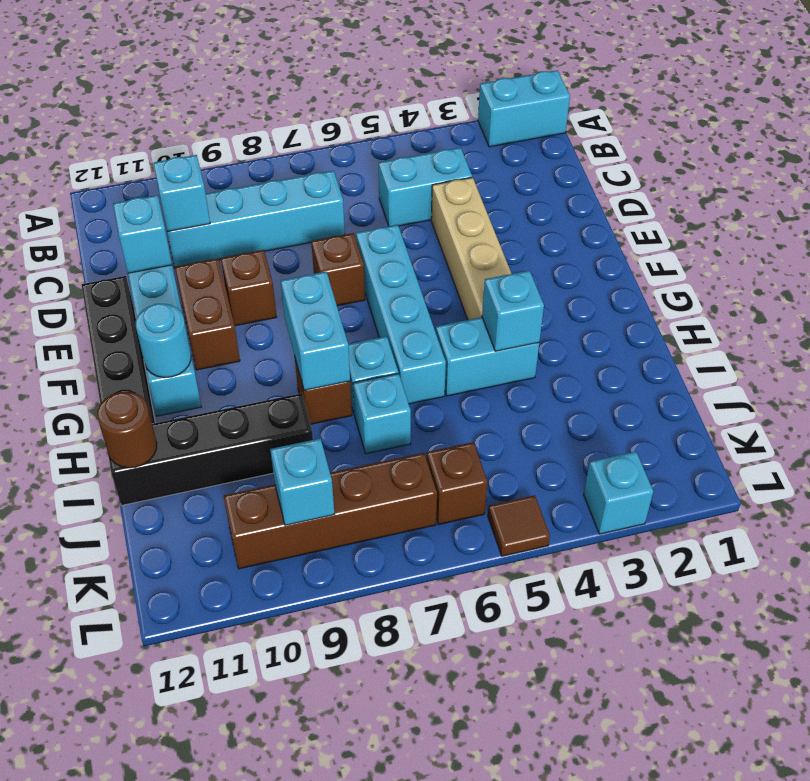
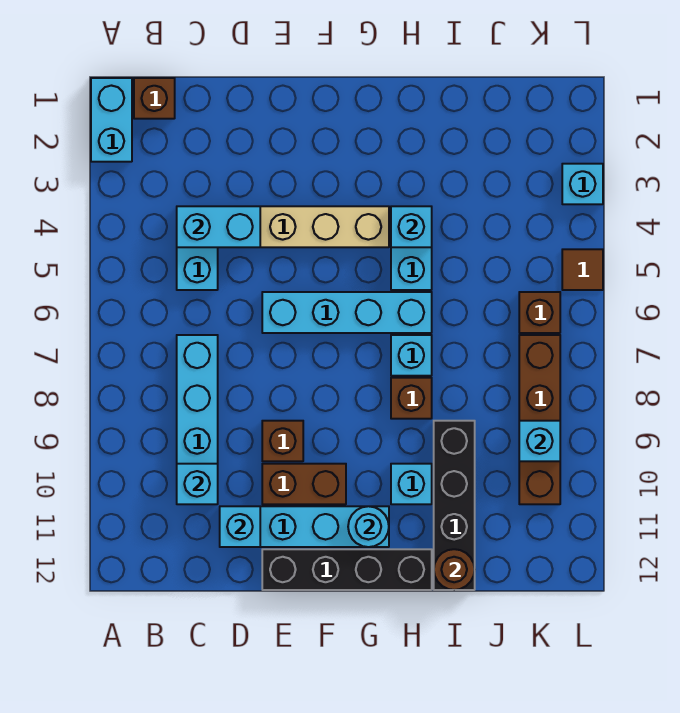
brown brick E7 level 1 -> brown brick B1 level 1
cyan brick G8:H8 level 2 -> cyan brick C4:D4 level 2
cyan brick I7 level 1 -> cyan brick H10 level 1

